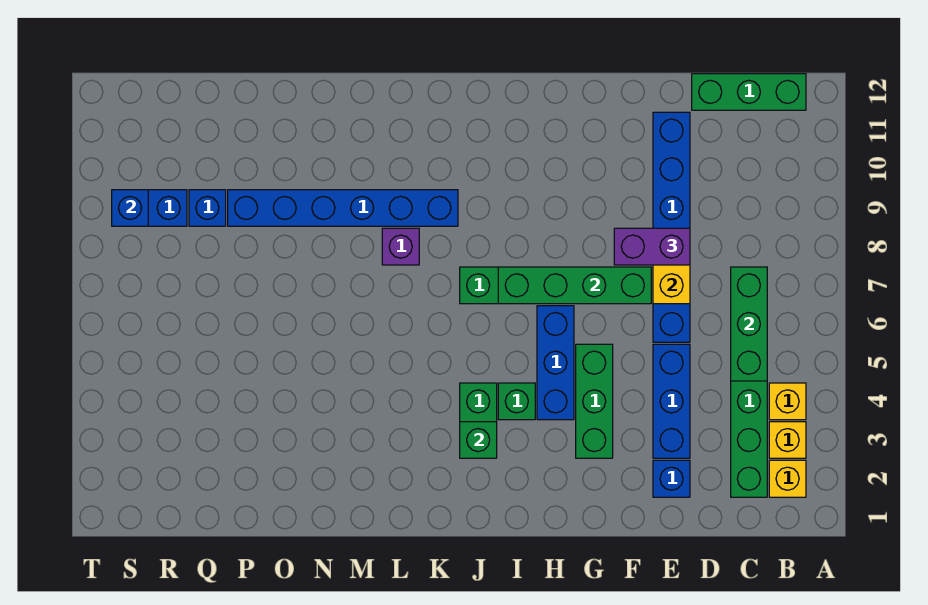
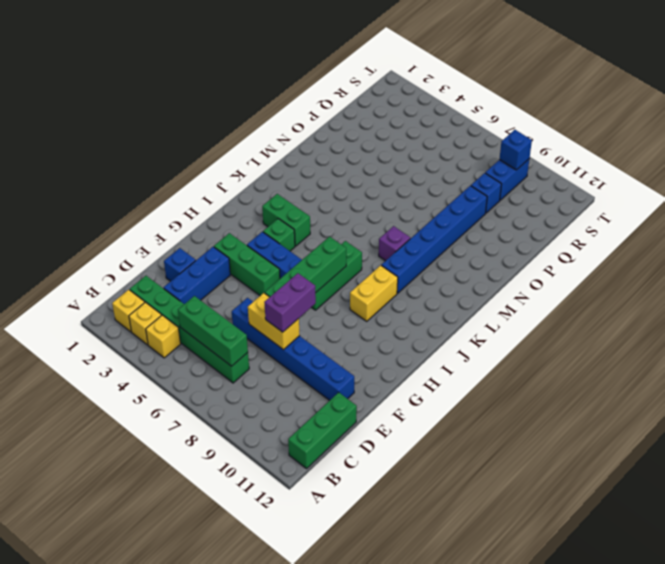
blue brick E3:E5 level 1 -> blue brick D3:F3 level 1
none -> yellow brick I9:J9 level 1
green brick J3 level 2 -> none

